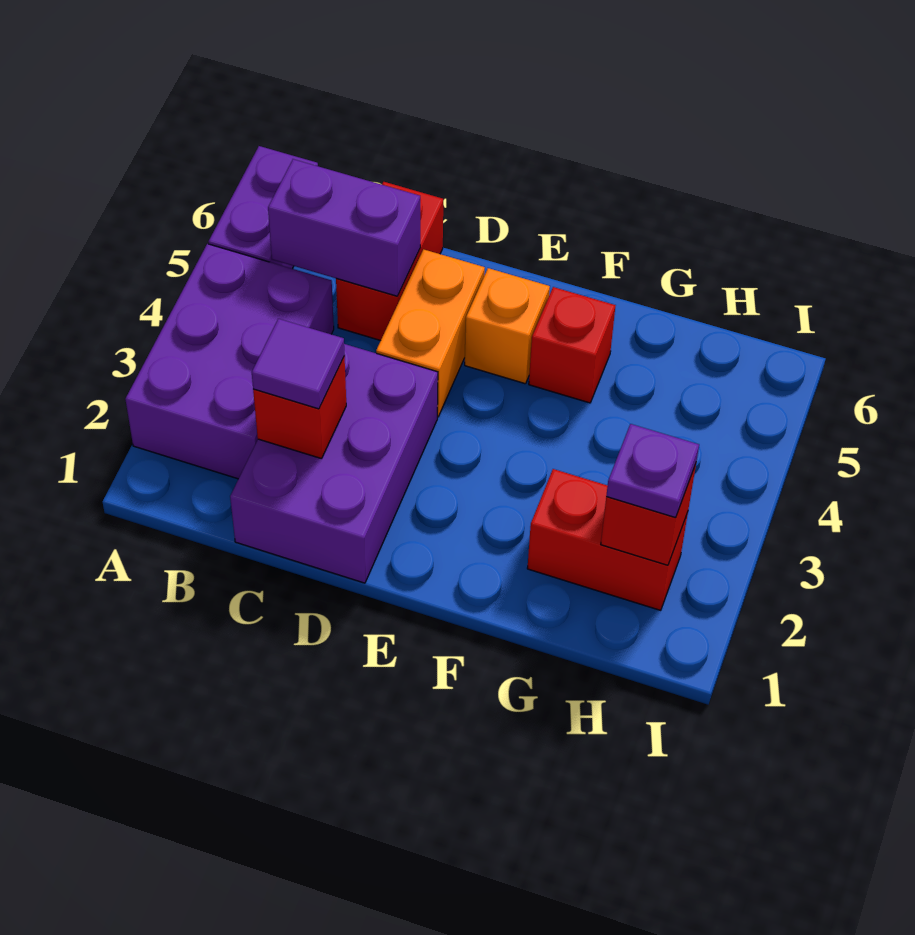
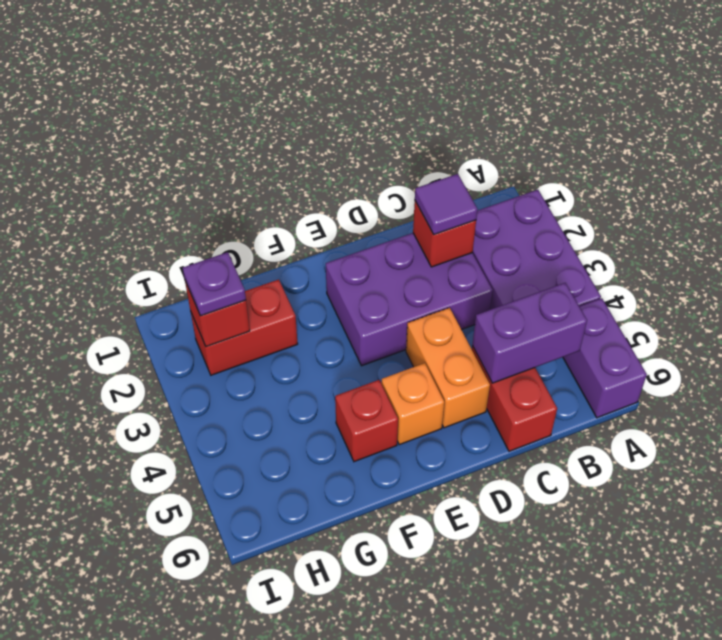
purple brick C1:D3 level 1 -> purple brick C2:E3 level 1

